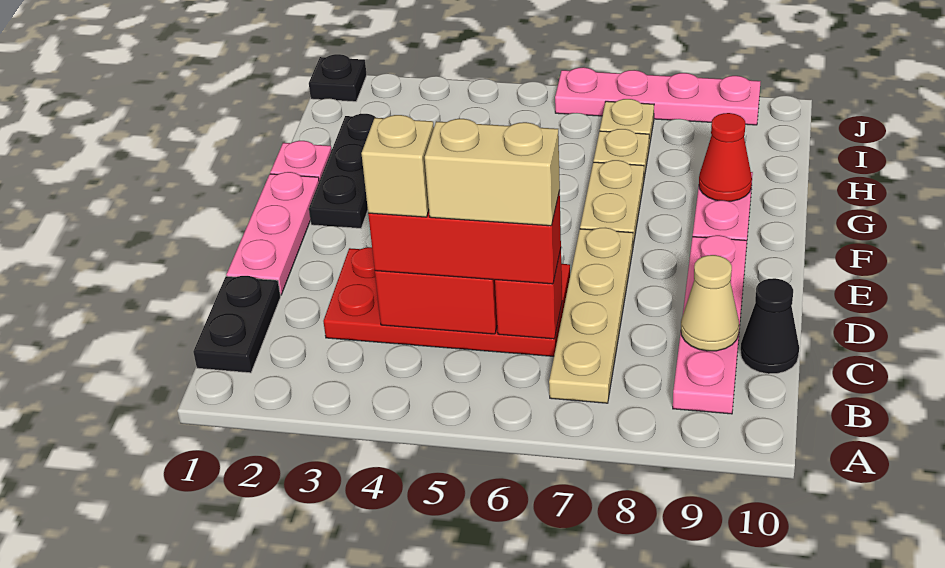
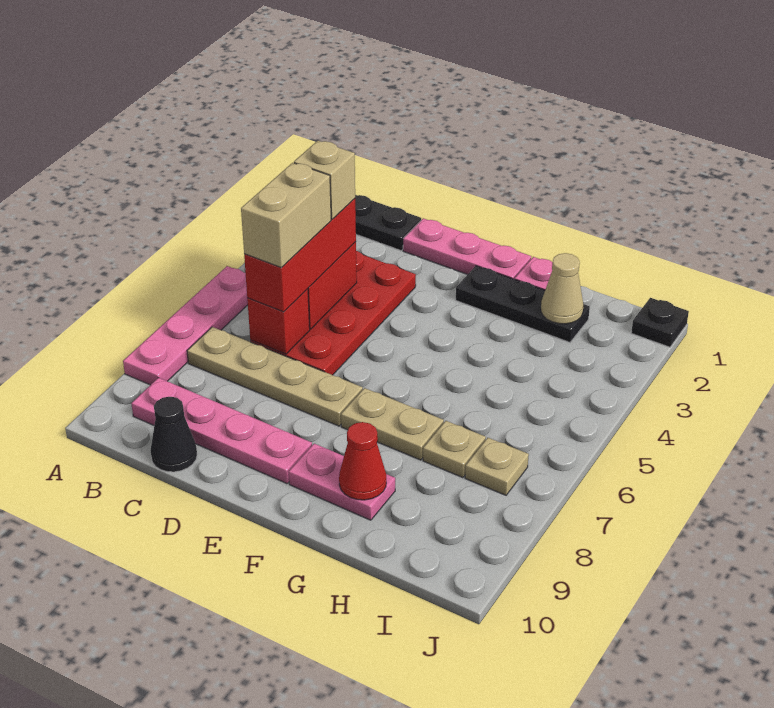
tan cone C9 level 2 -> tan cone H2 level 2
pink plate J6:J9 level 1 -> pink plate A5:A8 level 1

